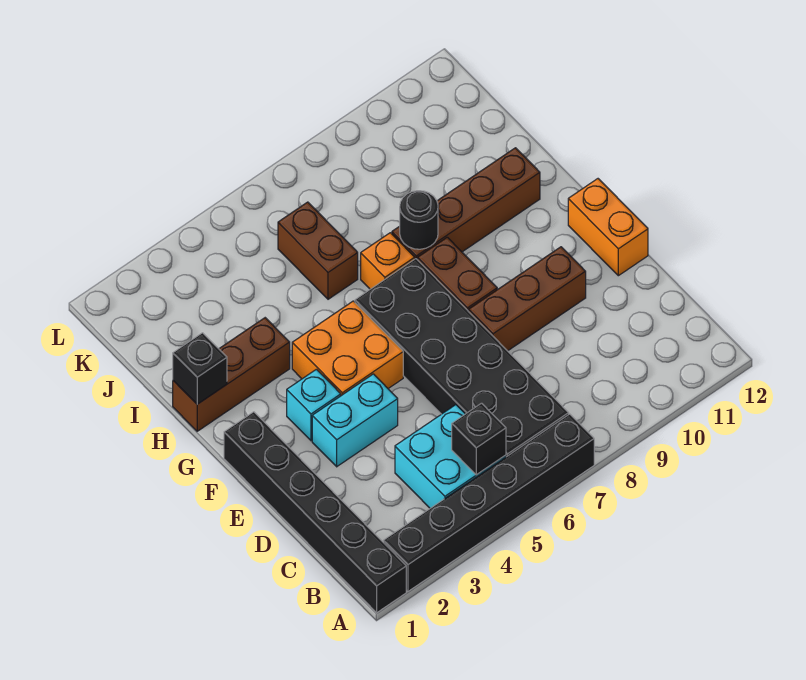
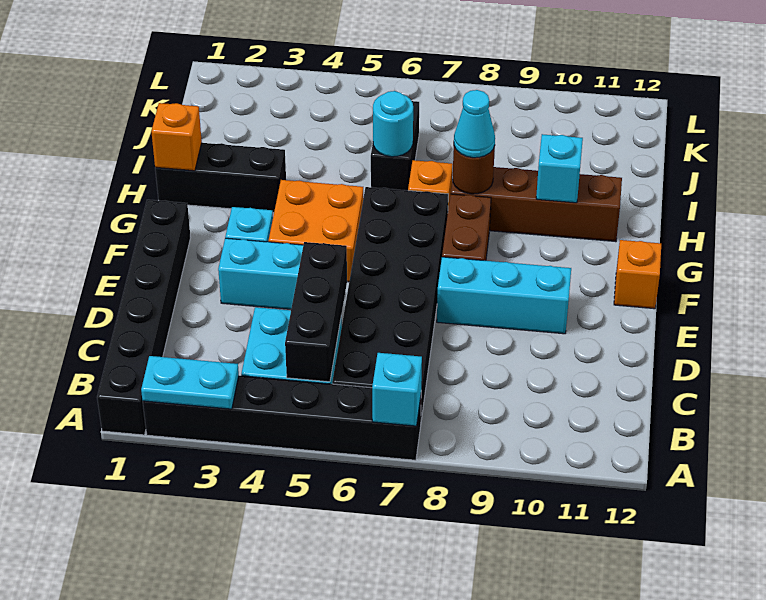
none -> cyan plate A2:A3 level 2
none -> cyan brick A7 level 2
black brick B5 level 2 -> black brick B5:D5 level 2
brown brick E8:E10 level 1 -> cyan brick E8:E10 level 1
orange brick E12:F12 level 1 -> orange brick F12 level 1
brown brick H1:H3 level 1 -> black brick H1:H3 level 1
black brick H1 level 2 -> orange brick H1 level 2
black round brick H8 level 2 -> brown round brick H8 level 2
none -> cyan cone H8 level 3
none -> cyan brick H10 level 2
brown brick I6:J6 level 1 -> black brick I6:J6 level 1
none -> cyan round brick I6 level 2

